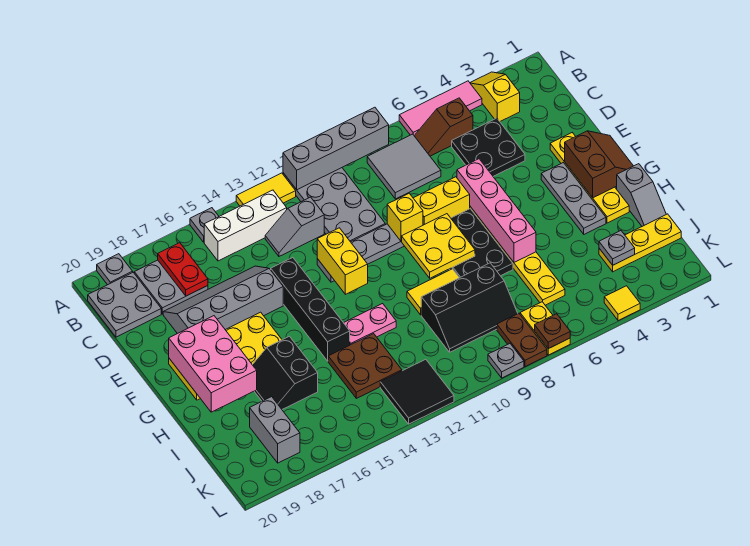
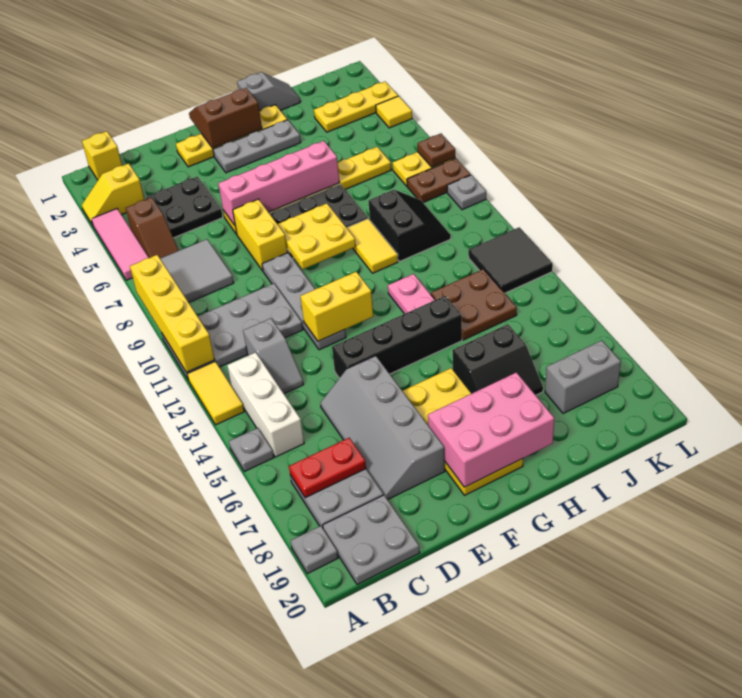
grey brick A8:A11 level 2 -> yellow brick A8:A11 level 2
yellow brick E9 level 2 -> yellow brick B1 level 1
black slope I8:J10 level 1 top I -> black slope I9:J10 level 1 top I
yellow plate J1:J3 level 1 -> yellow plate J3:L3 level 1
grey plate J3 level 2 -> none

